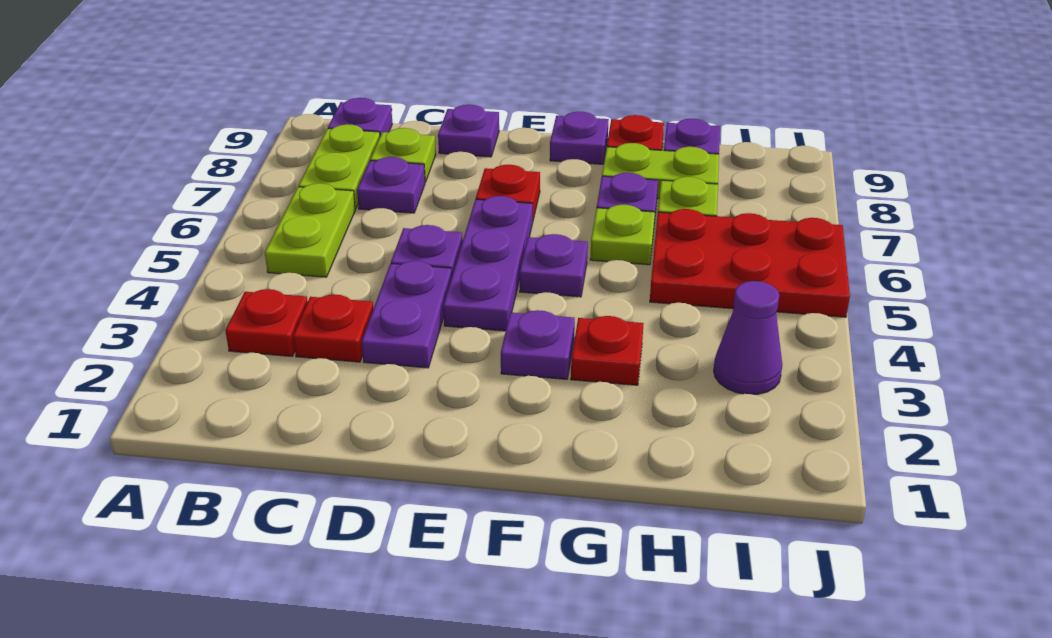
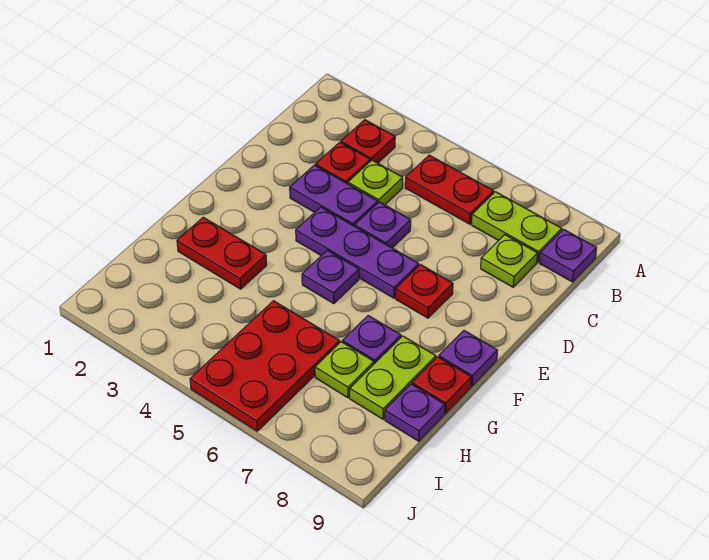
lime plate B5:B6 level 1 -> red plate B5:B6 level 1
purple plate C7 level 1 -> none
purple plate D9 level 1 -> none
purple plate F3 level 1 -> none
red plate G3 level 1 -> red plate G2:G3 level 1
lime plate G6 level 1 -> lime plate C4 level 1
purple cone I3 level 1 -> none

